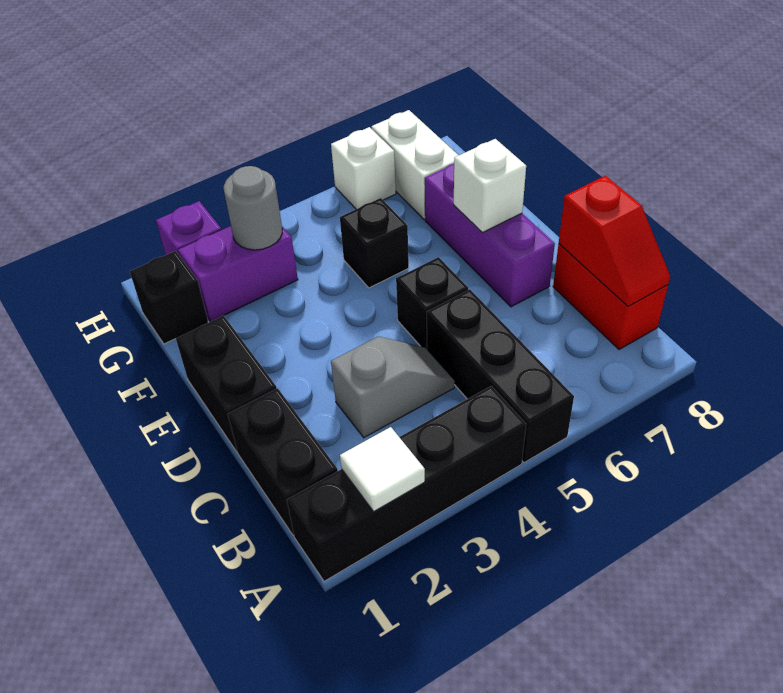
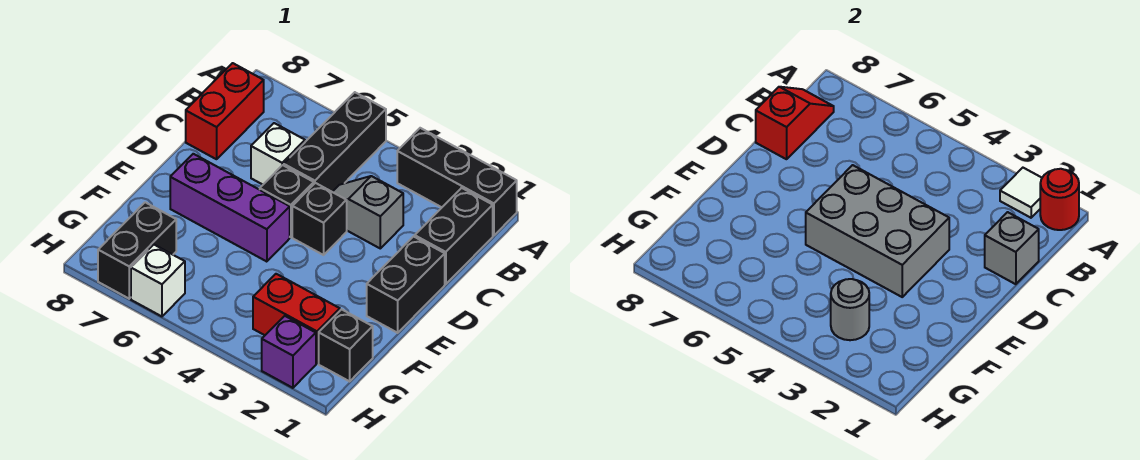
black brick A1:A4 level 1 -> black brick A1:A3 level 1
none -> red round brick A1 level 2
none -> grey brick C1 level 2
none -> grey brick D3:E5 level 2
purple brick D7:F7 level 1 -> purple brick E5:E7 level 1
white brick E7 level 2 -> white brick C6 level 1
black brick F5 level 1 -> black brick D4 level 1
purple brick G2:G3 level 1 -> red brick G2:G3 level 1
white brick G7:H7 level 1 -> black brick G7:H7 level 1

